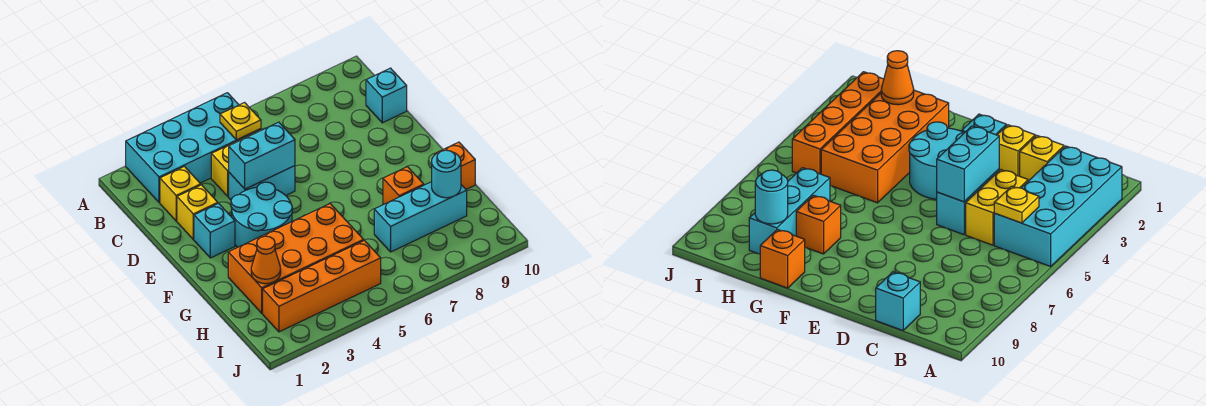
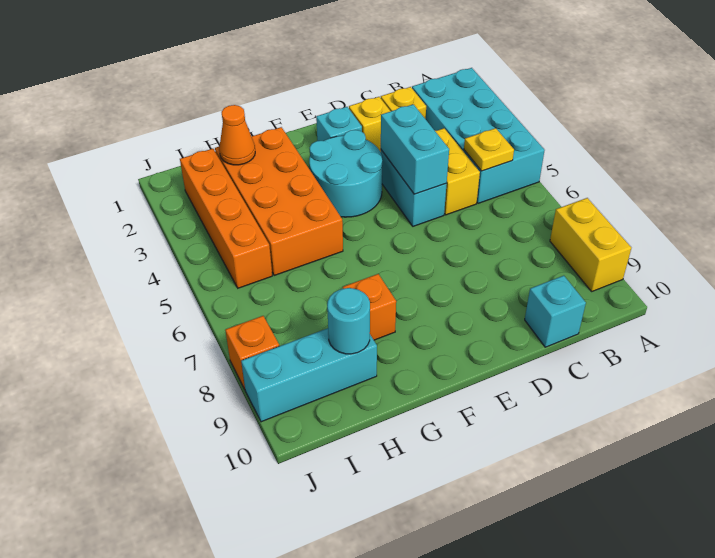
none -> yellow brick A8:A9 level 1
orange brick G10 level 1 -> orange brick J8 level 1
cyan brick H7:H9 level 1 -> cyan brick H9:J9 level 1

